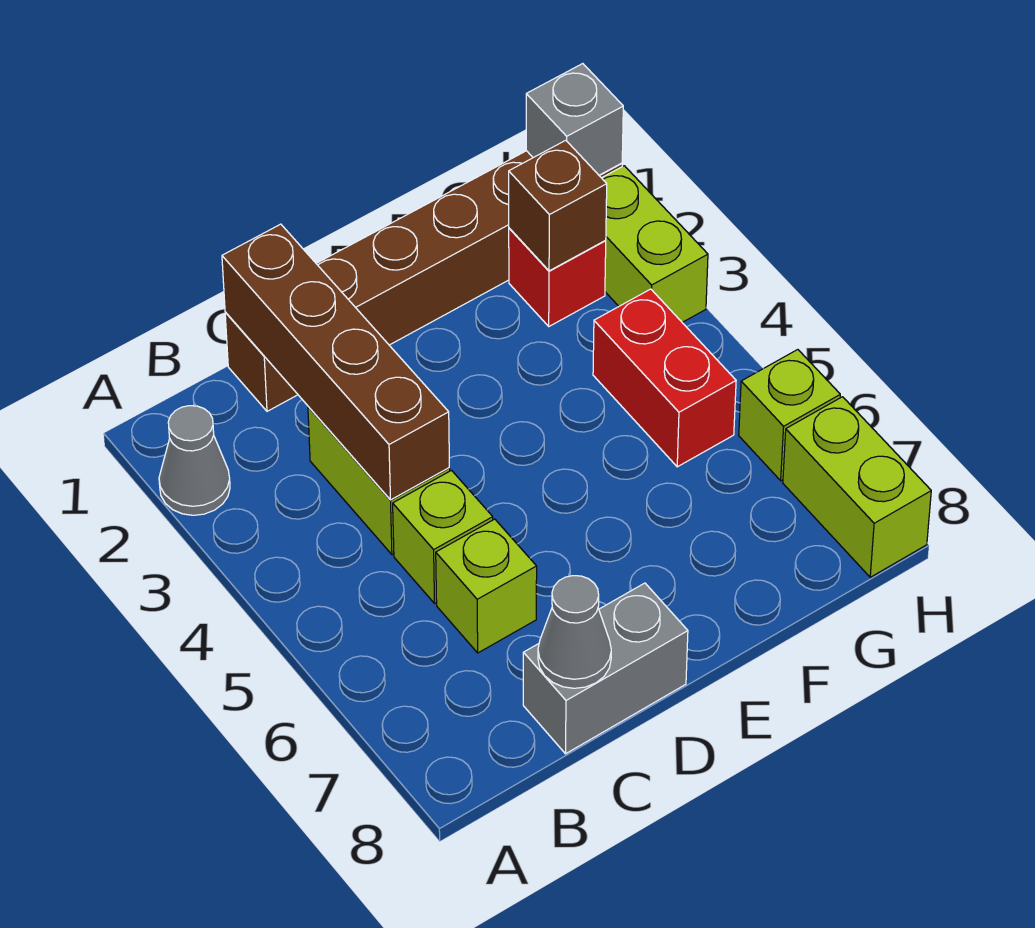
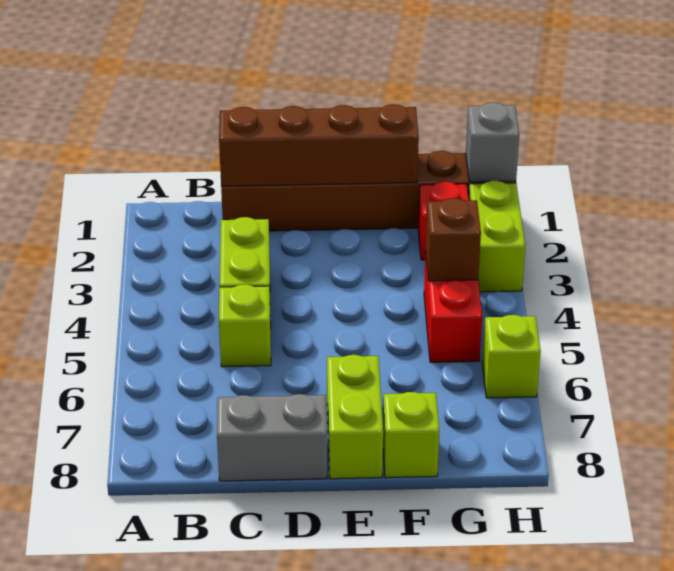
grey cone A2 level 1 -> none
brown brick C1:C4 level 2 -> brown brick C1:F1 level 2
lime brick C6 level 1 -> lime brick F8 level 1
grey cone C8 level 2 -> none
brown brick G2 level 2 -> brown brick G4 level 2
lime brick H7:H8 level 1 -> lime brick E7:E8 level 1

